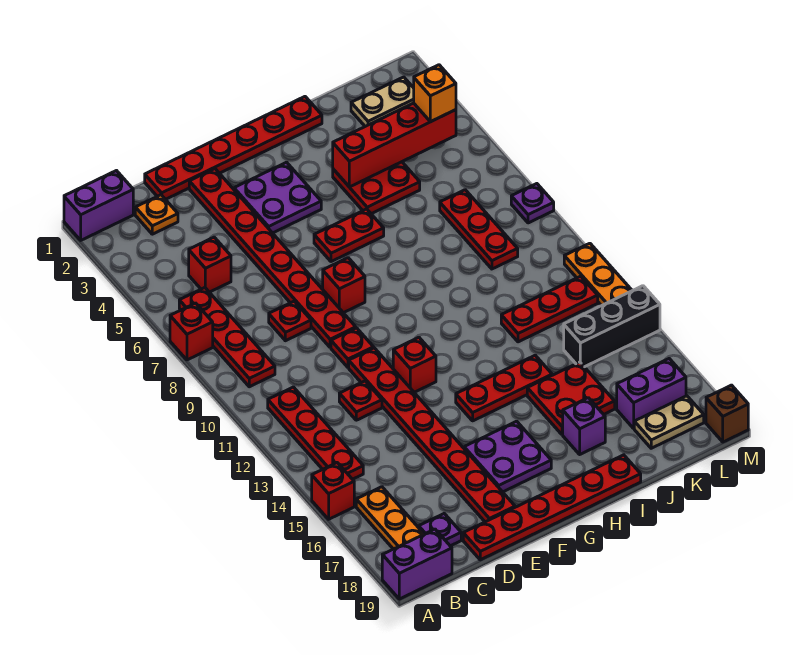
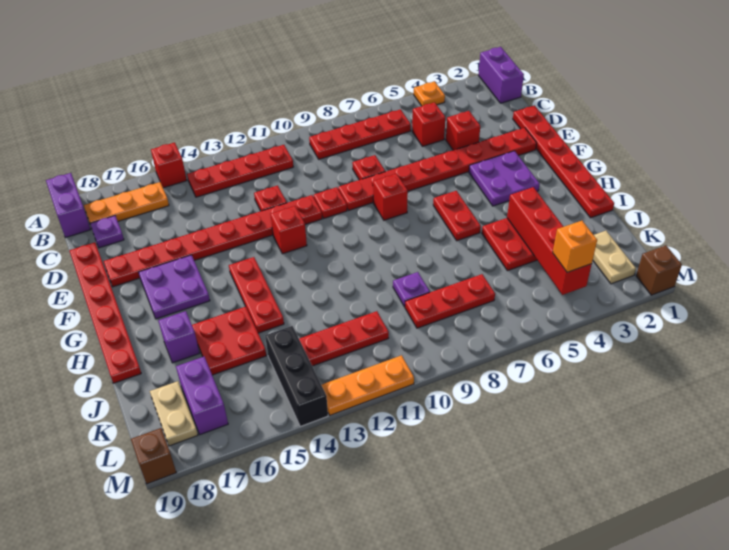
red brick A7 level 1 -> red brick D4 level 1
orange plate C2 level 1 -> orange plate A4 level 1
red plate J12:L12 level 1 -> red plate K11:K13 level 1
none -> brown brick M1 level 1
purple plate M8 level 1 -> purple plate J9 level 1

